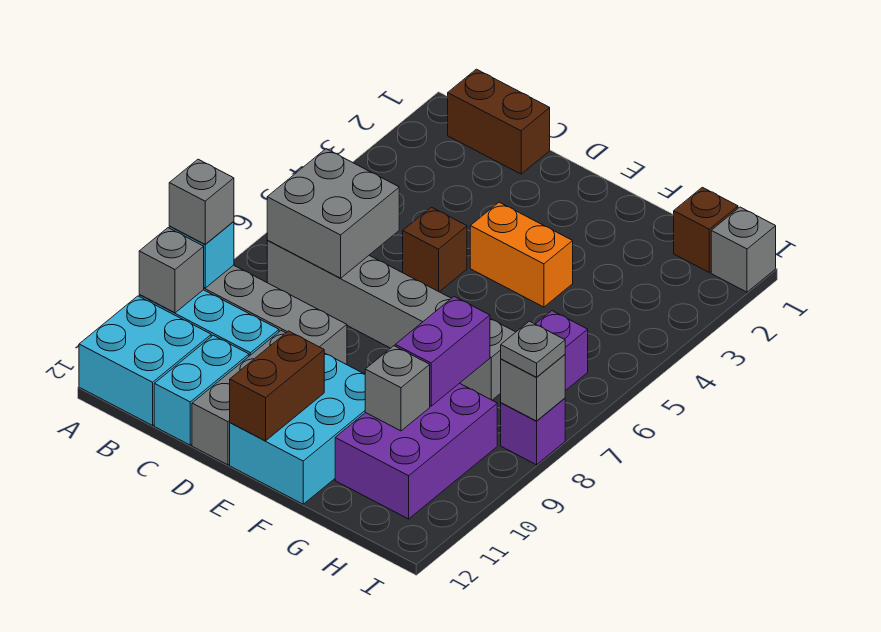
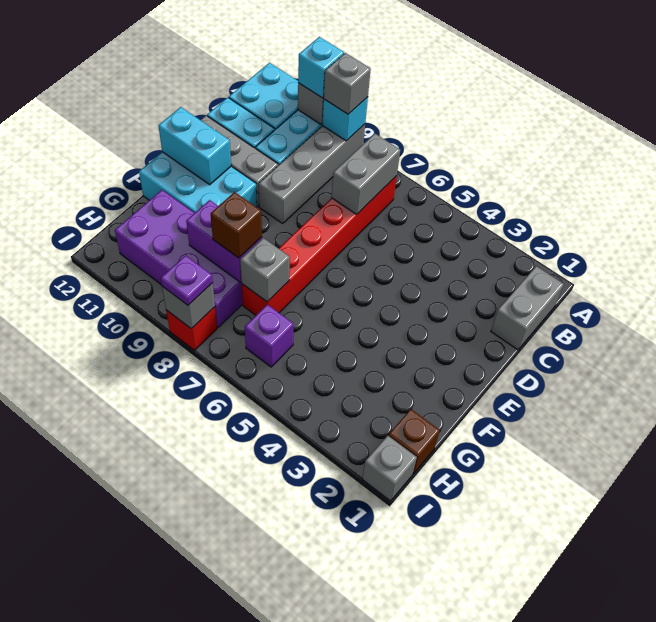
none -> cyan brick A10 level 3
brown brick B1:C1 level 1 -> grey brick B1:C1 level 1
grey brick B6:C7 level 2 -> grey brick B7:C7 level 2
grey brick B7:G7 level 1 -> red brick B7:G7 level 1
brown brick D5 level 1 -> brown brick G8 level 3
orange brick E4:F4 level 1 -> none
brown brick E11:E12 level 2 -> cyan brick E11:E12 level 2
purple brick G9:H11 level 1 -> purple brick G8:H11 level 1
grey brick G10 level 2 -> grey brick G7 level 2
purple brick I8 level 1 -> red brick I8 level 1
grey plate I8 level 3 -> purple plate I8 level 3

